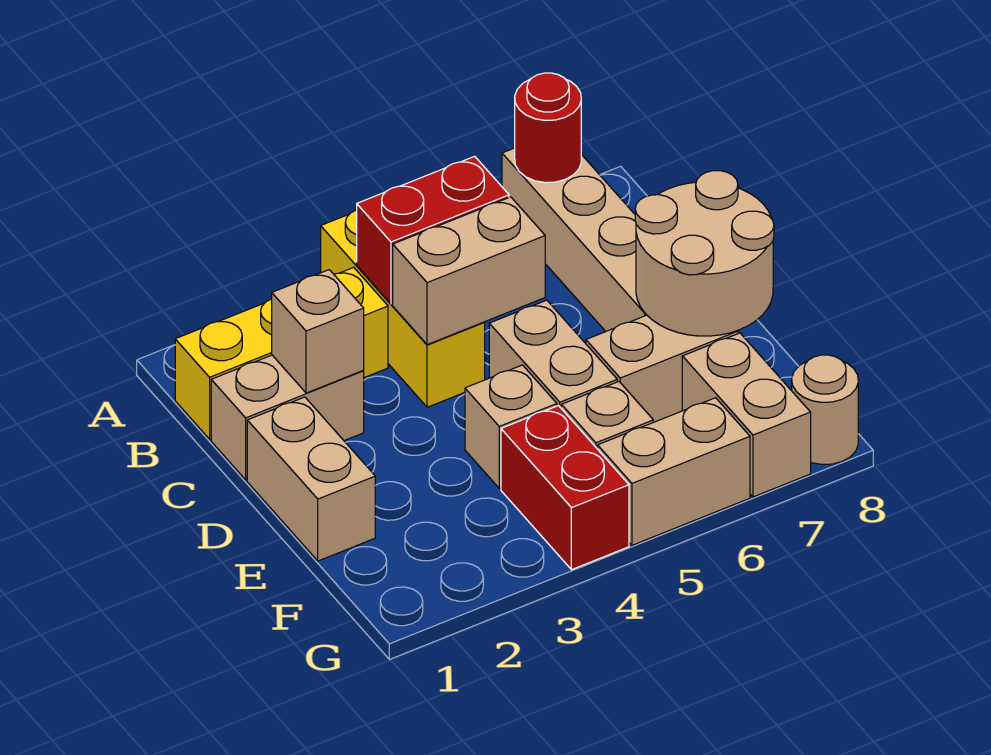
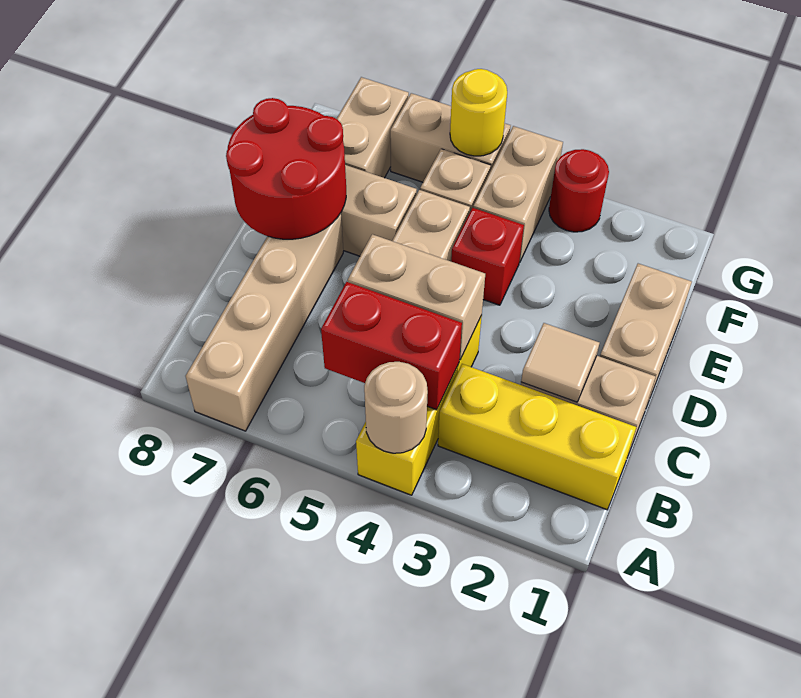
red round brick A7 level 2 -> red round brick G3 level 1
tan brick C2 level 2 -> tan tile C2 level 2
tan round brick D7:E8 level 2 -> red round brick D7:E8 level 2
tan brick E4 level 1 -> red brick E4 level 1
red brick F4:G4 level 1 -> tan brick F4:G4 level 1
none -> yellow round brick G5 level 2
tan round brick G8 level 1 -> tan round brick A4 level 2

